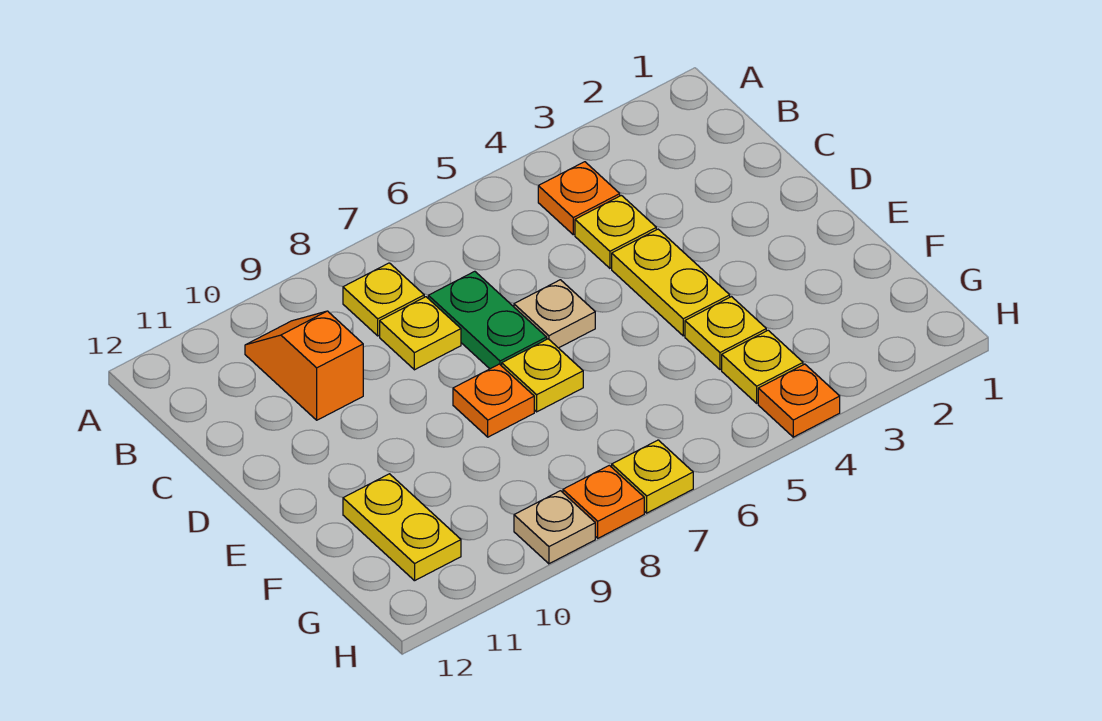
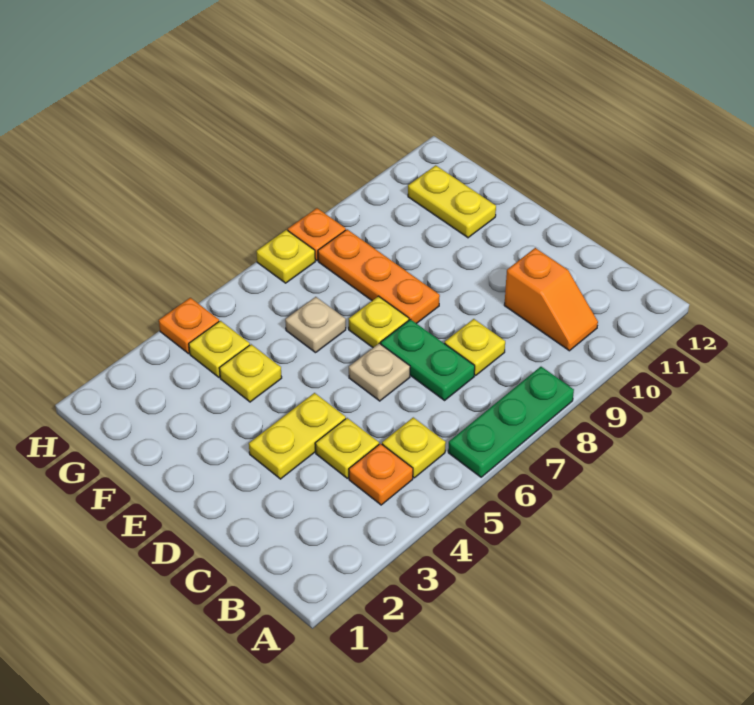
none -> green plate A6:A8 level 1
yellow plate B8 level 1 -> yellow plate B5 level 1
yellow plate D4:E4 level 1 -> yellow plate D3:D4 level 1
orange plate E8 level 1 -> orange plate E8:G8 level 1
tan plate H9 level 1 -> tan plate F6 level 1

